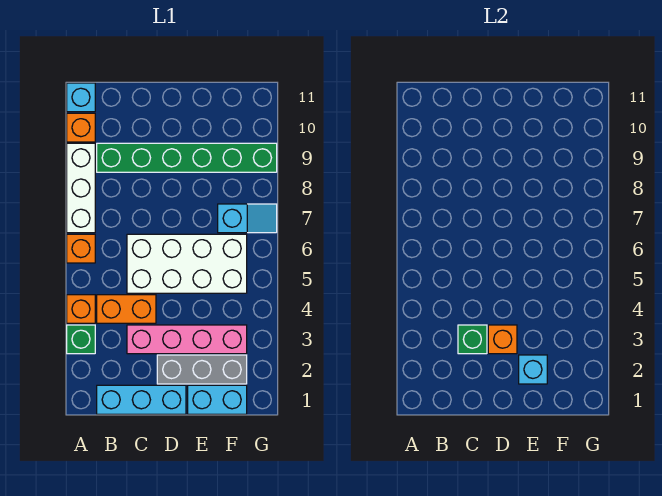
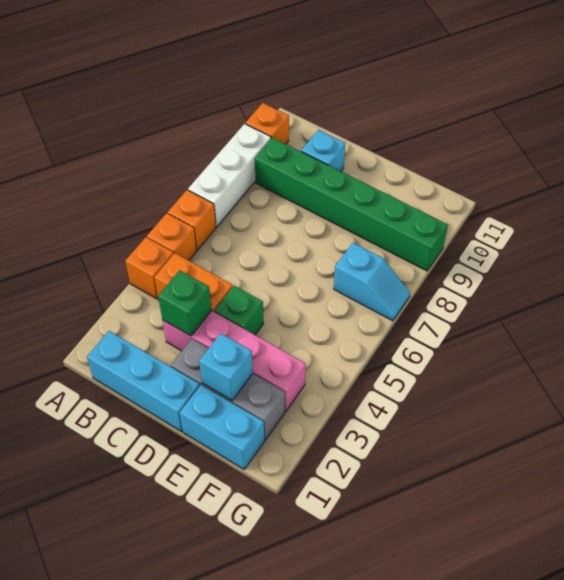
green brick A3 level 1 -> green brick D4 level 1
cyan brick A11 level 1 -> cyan brick C10 level 1
white brick C5:F6 level 1 -> none
orange brick D3 level 2 -> orange brick A5 level 1

